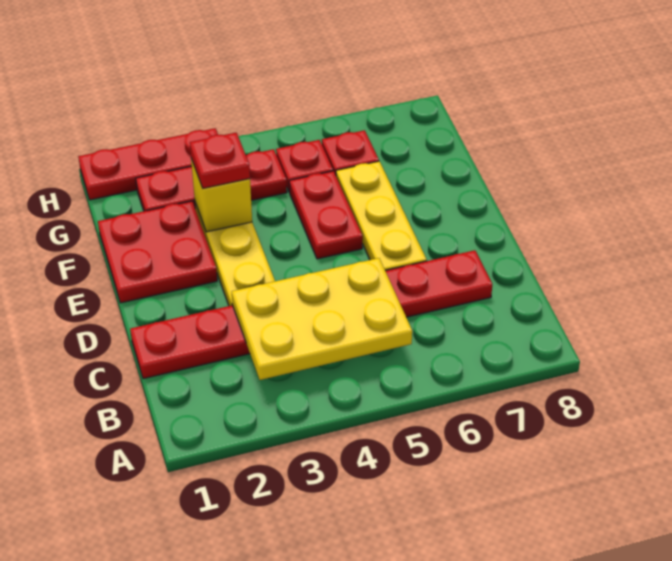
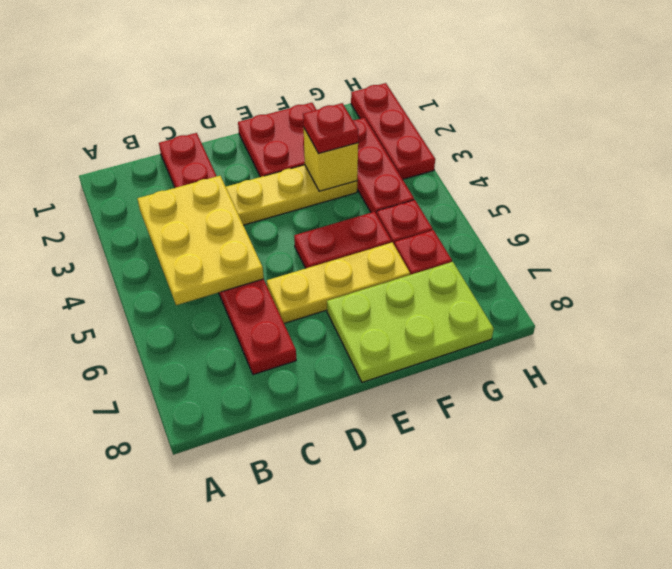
none -> lime plate E7:G8 level 1

